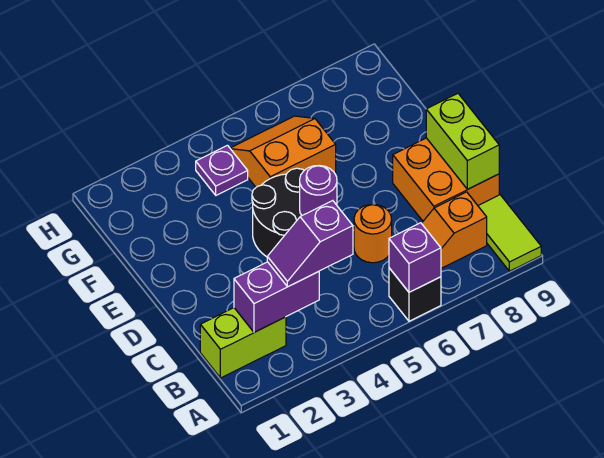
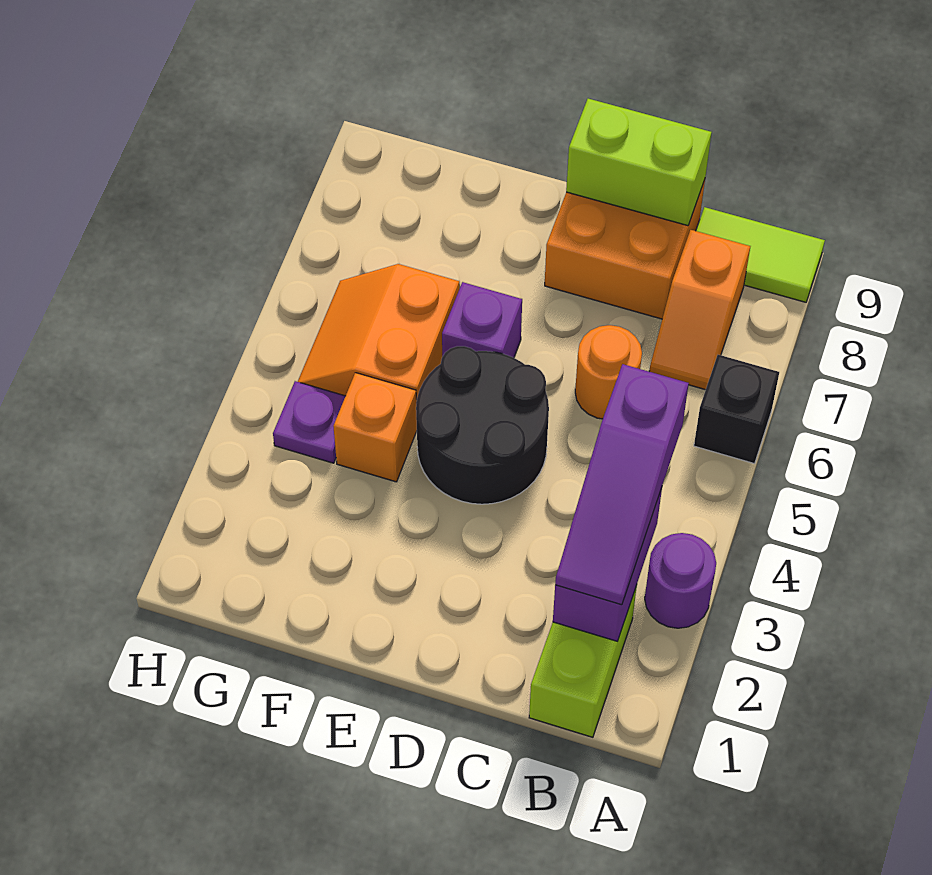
purple brick A6 level 2 -> purple brick E6 level 1
purple slope B3:B4 level 3 top 4 -> purple slope B2:B4 level 3 top 4
purple round brick D5 level 2 -> purple round brick A3 level 1
none -> orange brick F4 level 1

